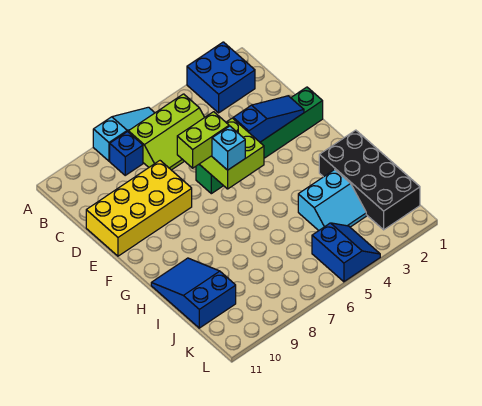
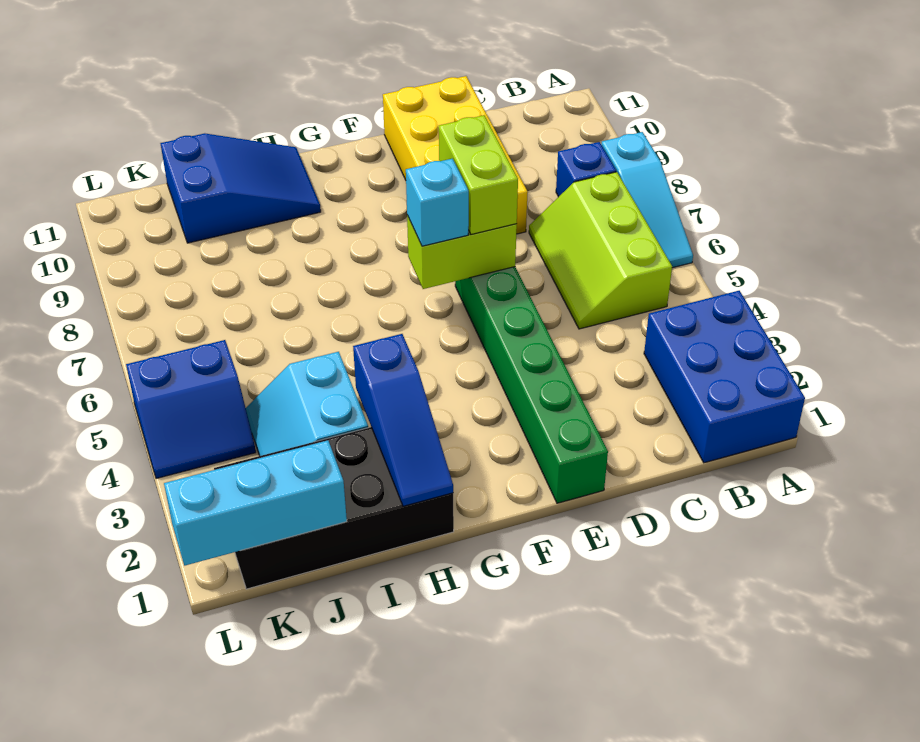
blue brick A2:B3 level 1 -> blue brick A1:B3 level 1
blue slope E2:E4 level 2 top 4 -> blue slope H1:H3 level 2 top 3
lime brick E5:F6 level 2 -> lime brick E6:F6 level 2
none -> cyan brick J1:L1 level 2

